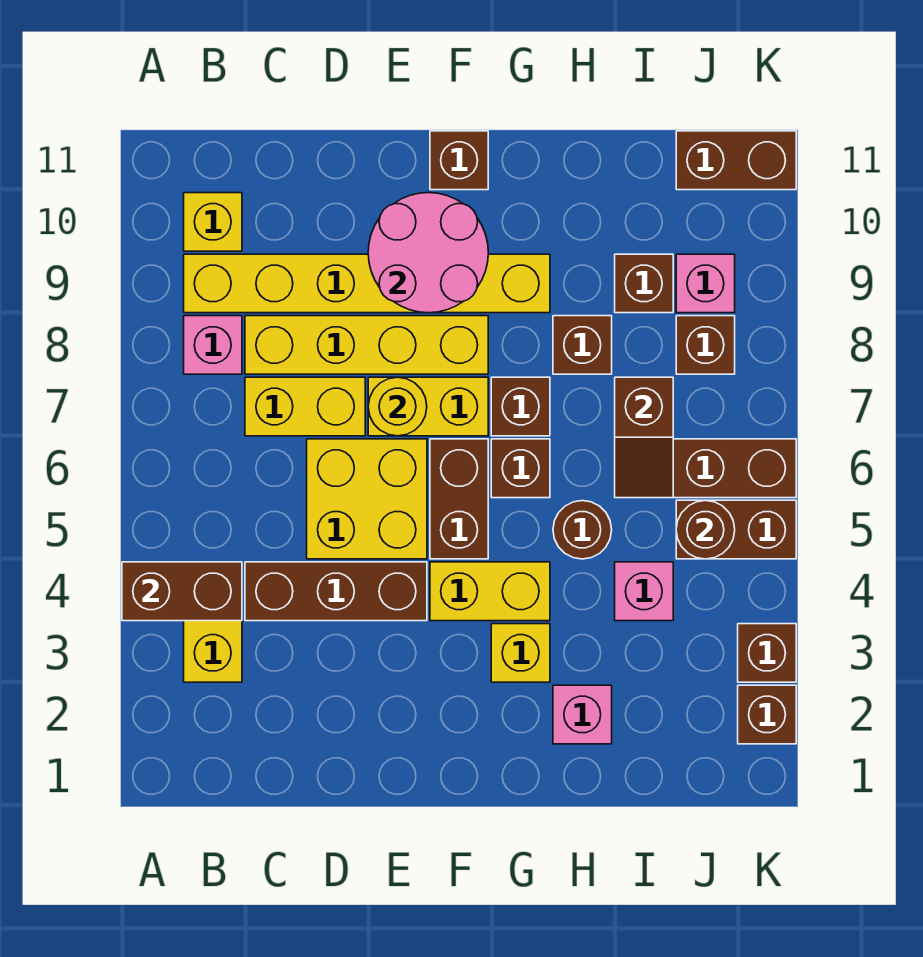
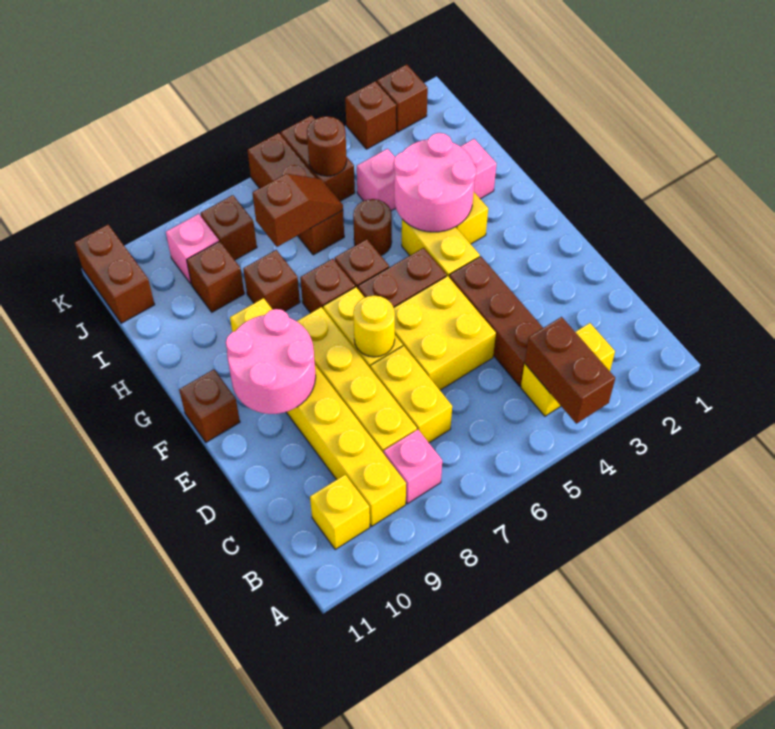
none -> pink round brick G3:H4 level 2

